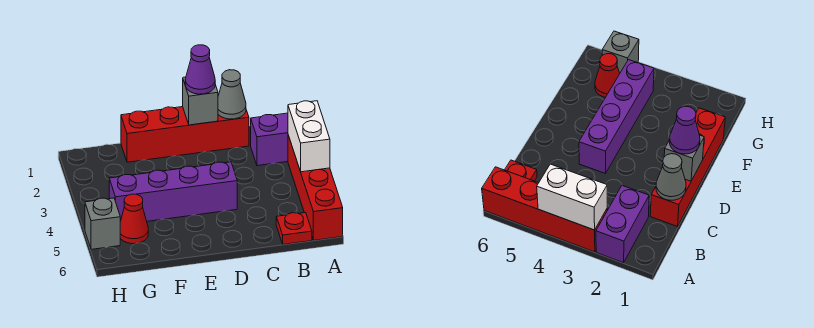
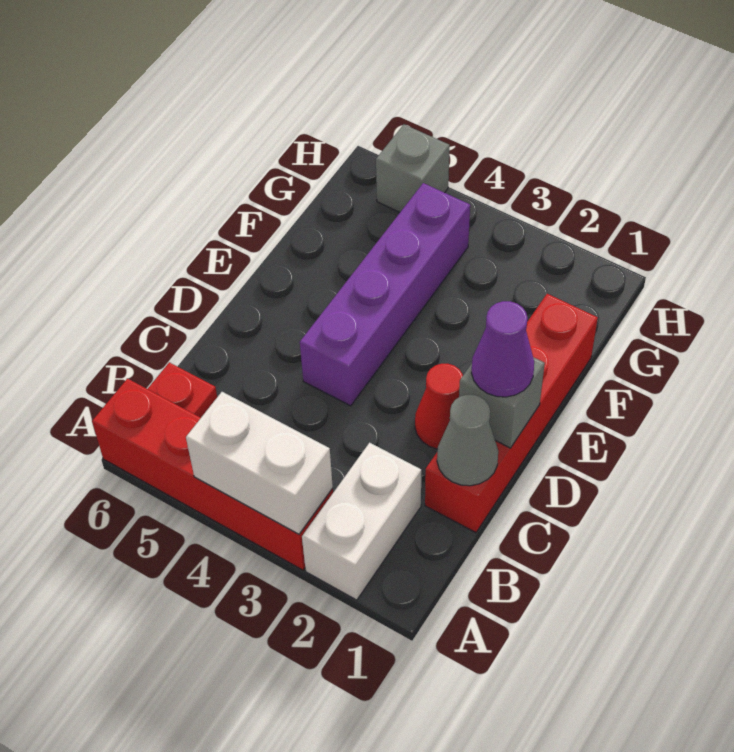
purple brick A2:B2 level 1 -> white brick A2:B2 level 1
red cone G5 level 1 -> red cone D2 level 1

